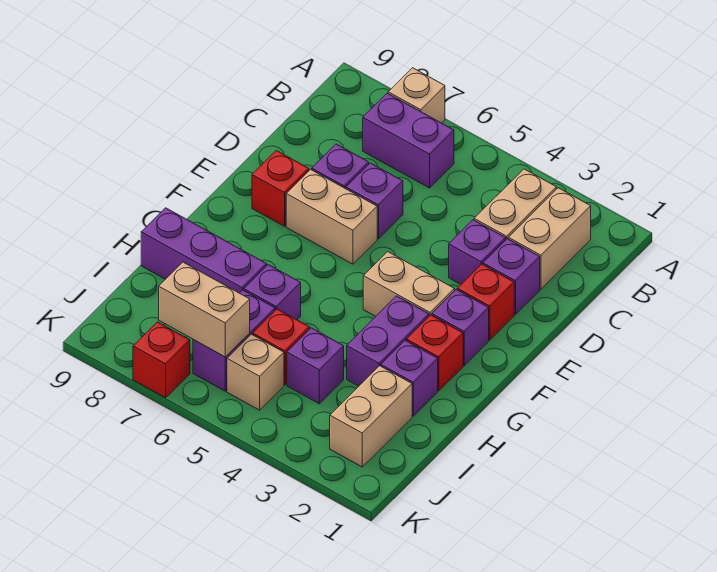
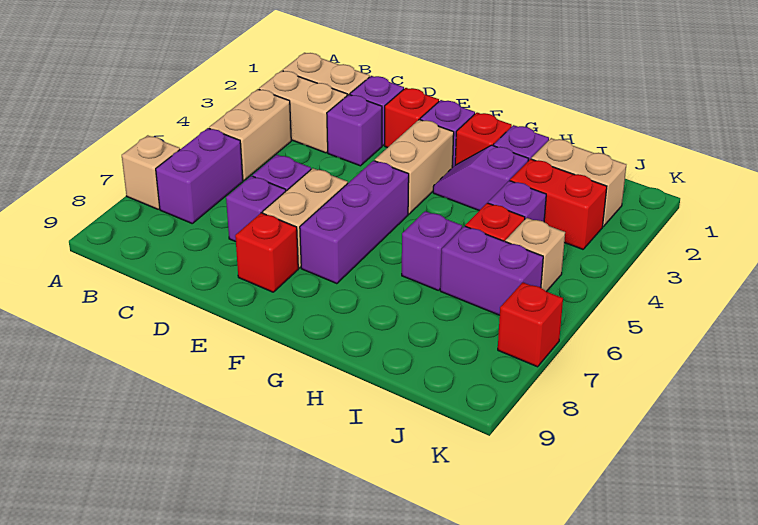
purple brick G3:H3 level 1 -> purple slope G3:H3 level 1 top H
purple brick H7:H9 level 1 -> purple brick F5:F7 level 1
none -> red brick I3:J3 level 1
tan brick J6:J7 level 2 -> tan brick B4:B5 level 1

